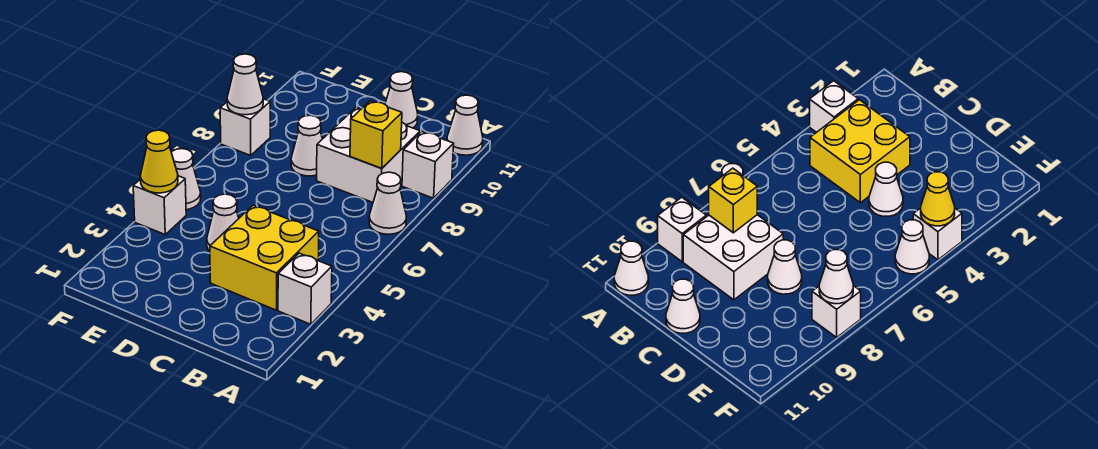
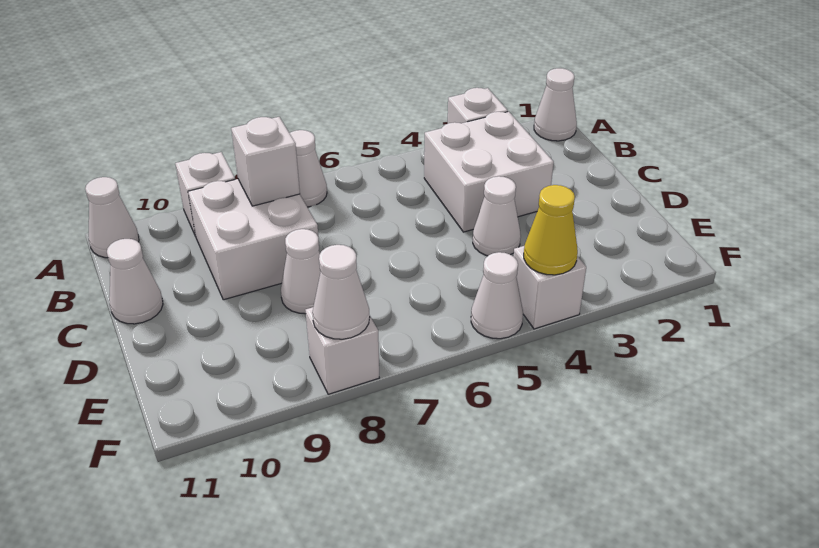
none -> white cone A1 level 1
yellow brick B3:C4 level 1 -> white brick B3:C4 level 1
yellow brick B8 level 2 -> white brick B8 level 2

